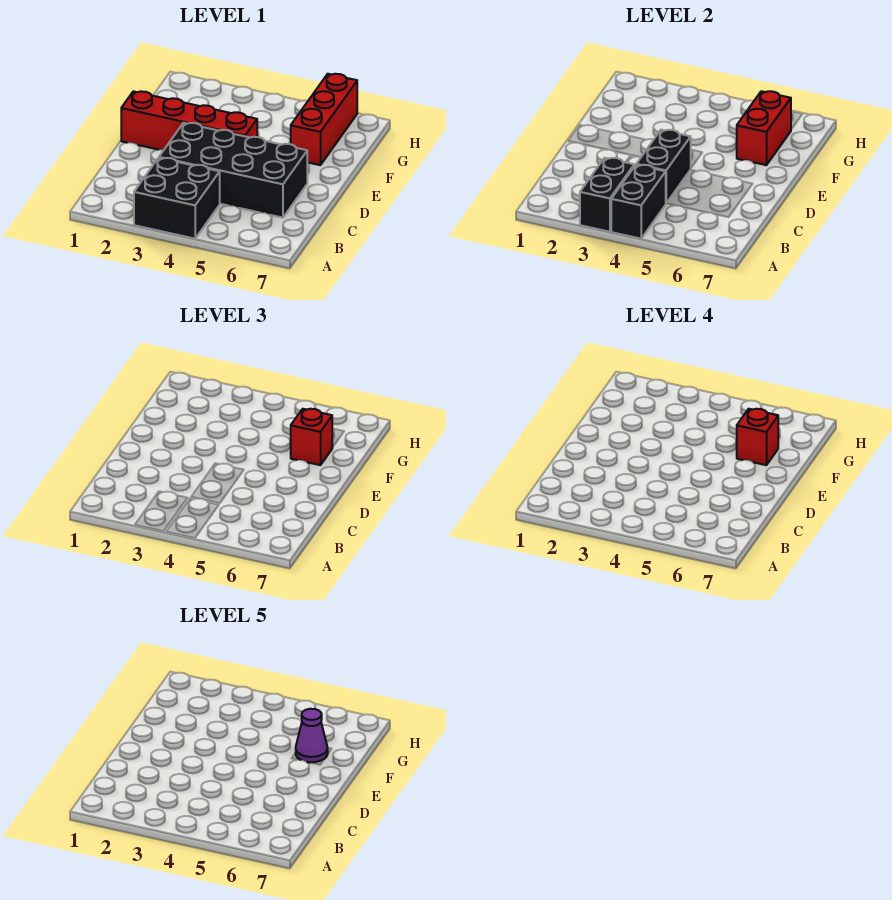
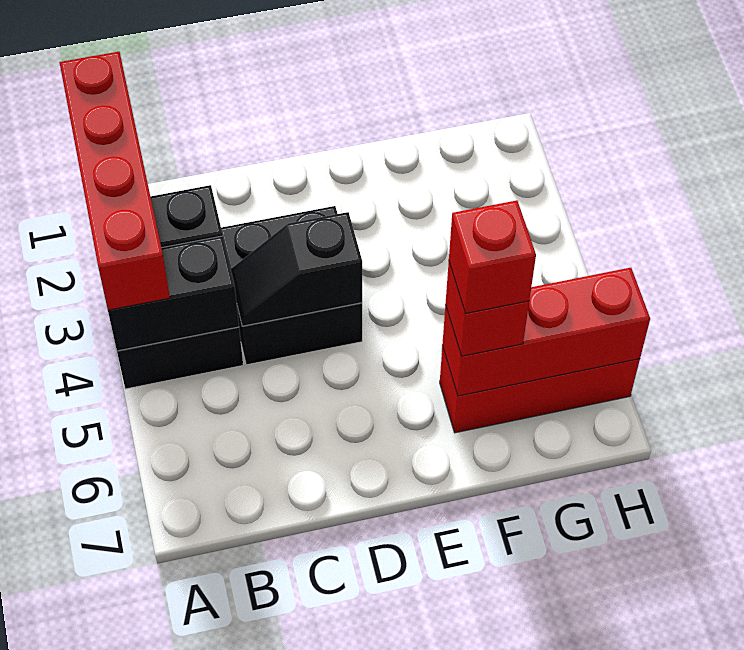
black brick C3:D6 level 1 -> black brick C3:D4 level 1
black brick C4:D4 level 2 -> black slope C4:D4 level 2 top D
red brick E1:E4 level 1 -> red brick A1:A4 level 3
red brick F6:G6 level 2 -> red brick F6:H6 level 2
purple cone F6 level 5 -> none

